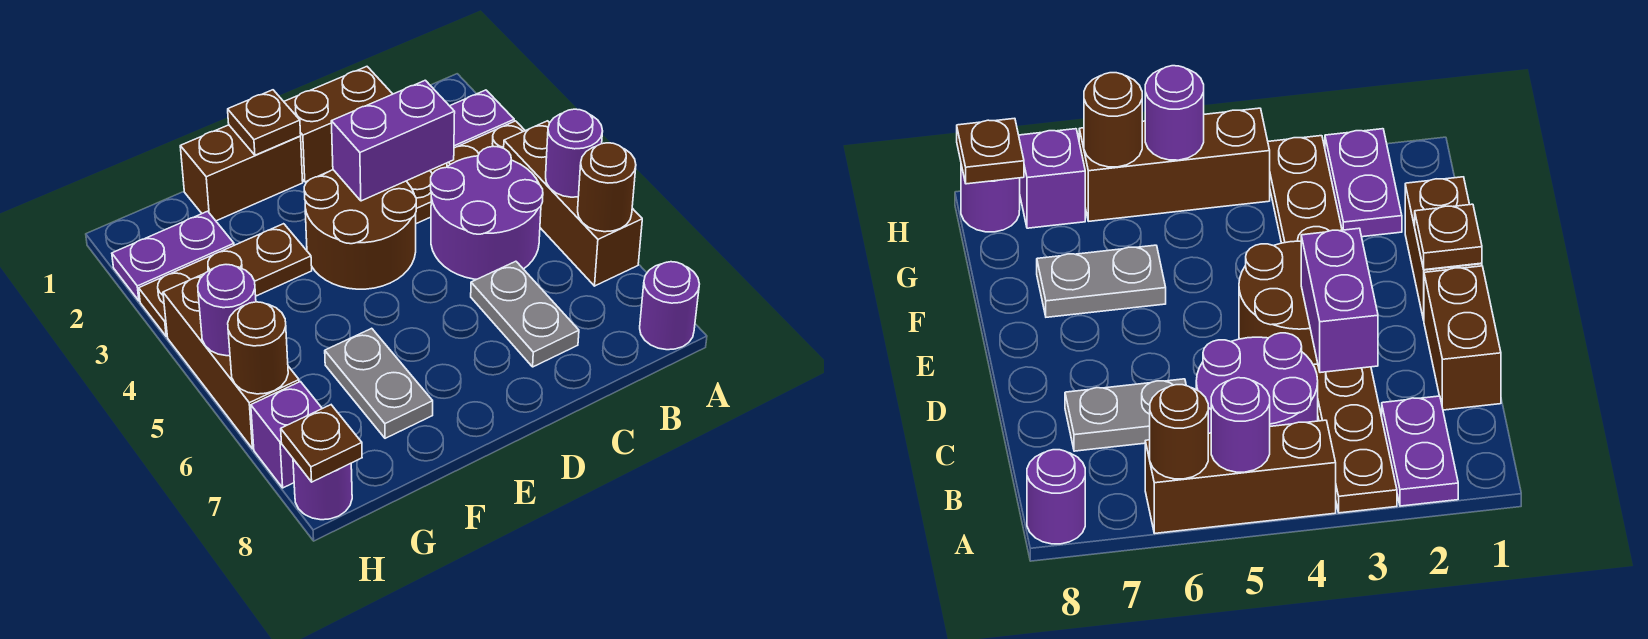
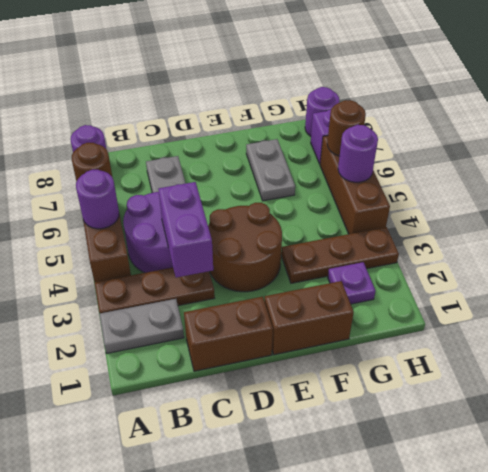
purple plate A2:B2 level 1 -> grey plate A2:B2 level 1
purple brick C3:D3 level 2 -> purple brick C3:C4 level 2
brown plate E1 level 2 -> none
purple plate G2:H2 level 1 -> purple plate G2 level 1
brown plate H8 level 2 -> none

